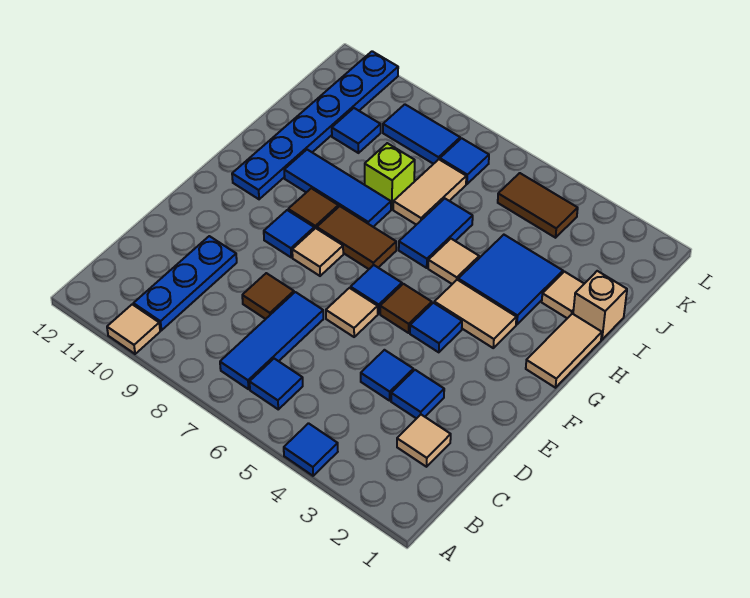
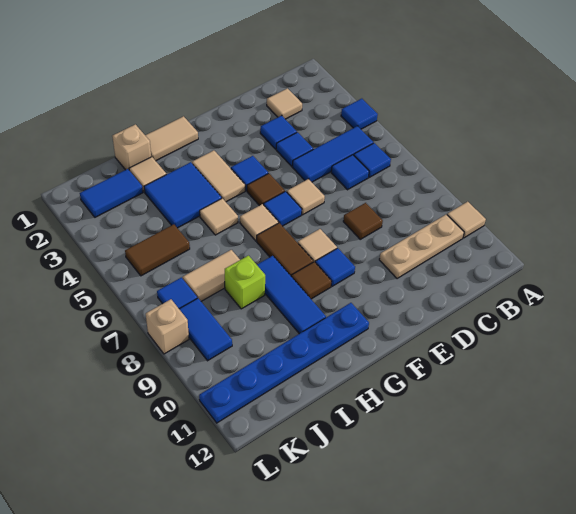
blue tile B7:D7 level 1 -> blue tile B5:D5 level 1
blue plate B10:D10 level 1 -> tan plate B10:D10 level 1
none -> tan tile G6 level 1
blue tile H6:I6 level 1 -> blue tile J2:K2 level 1
blue tile J10 level 1 -> blue tile C6 level 1
brown tile K4:K5 level 1 -> brown tile J5:K5 level 1
none -> tan brick L8 level 1

